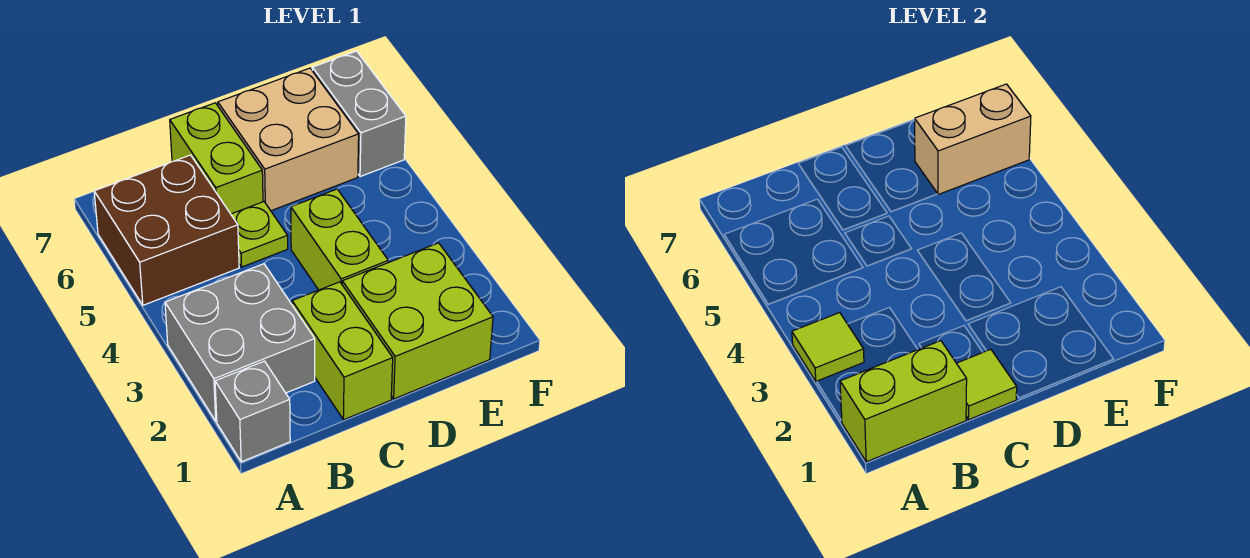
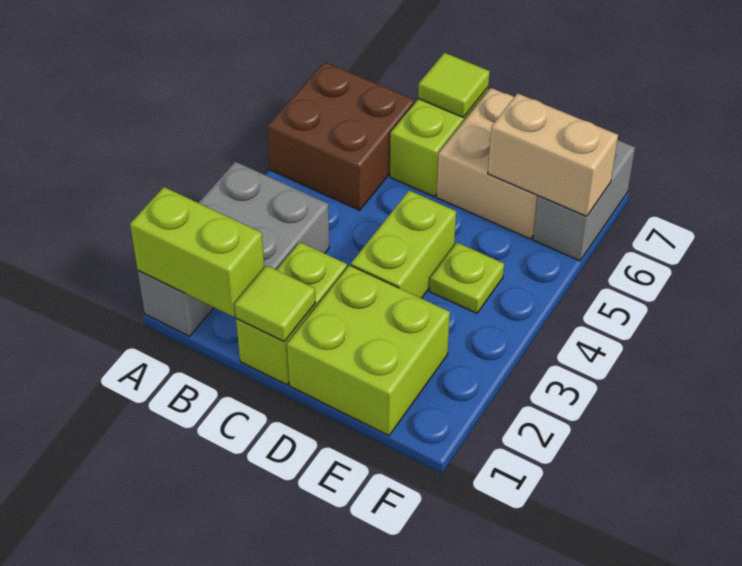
lime tile A3 level 2 -> lime tile C7 level 2
lime plate C5 level 1 -> lime plate E4 level 1

